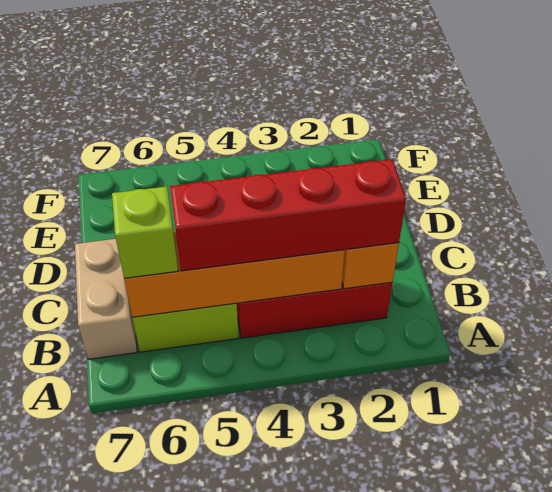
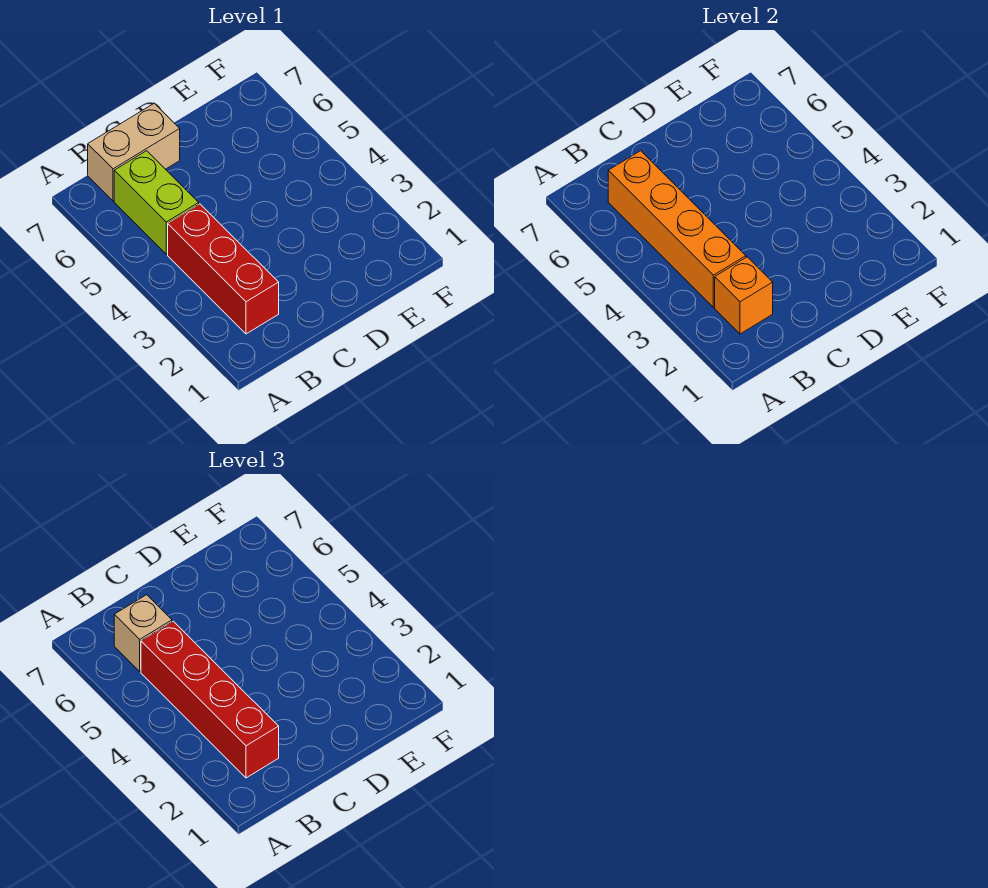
lime brick B6 level 3 -> tan brick B6 level 3

